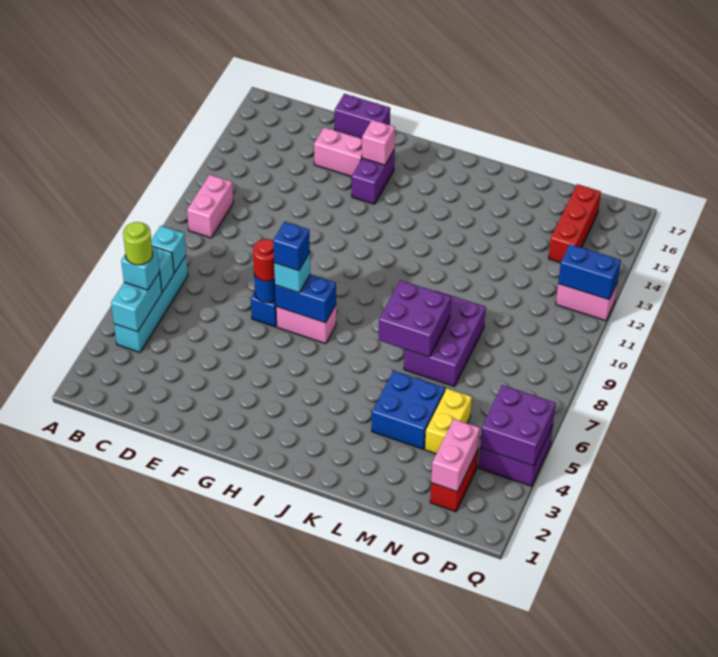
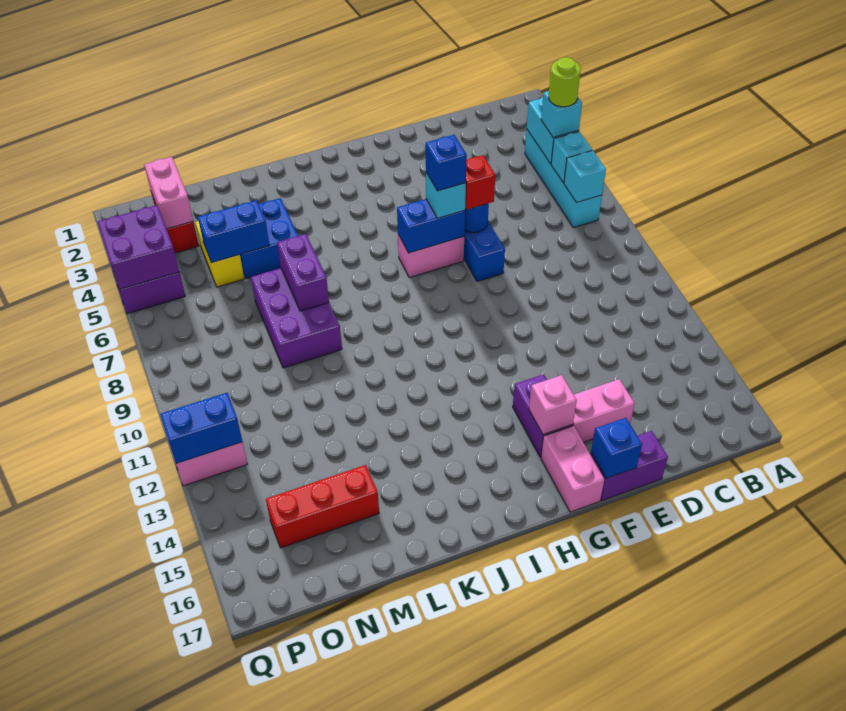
pink brick B10:B11 level 1 -> pink brick G16:G17 level 1
red round brick F7 level 3 -> red brick F7 level 3
none -> blue brick F17 level 2
purple brick K7:L8 level 2 -> purple brick L7:L8 level 2
none -> blue brick M5:N5 level 2
red brick O14:O16 level 1 -> red brick M15:O15 level 1

